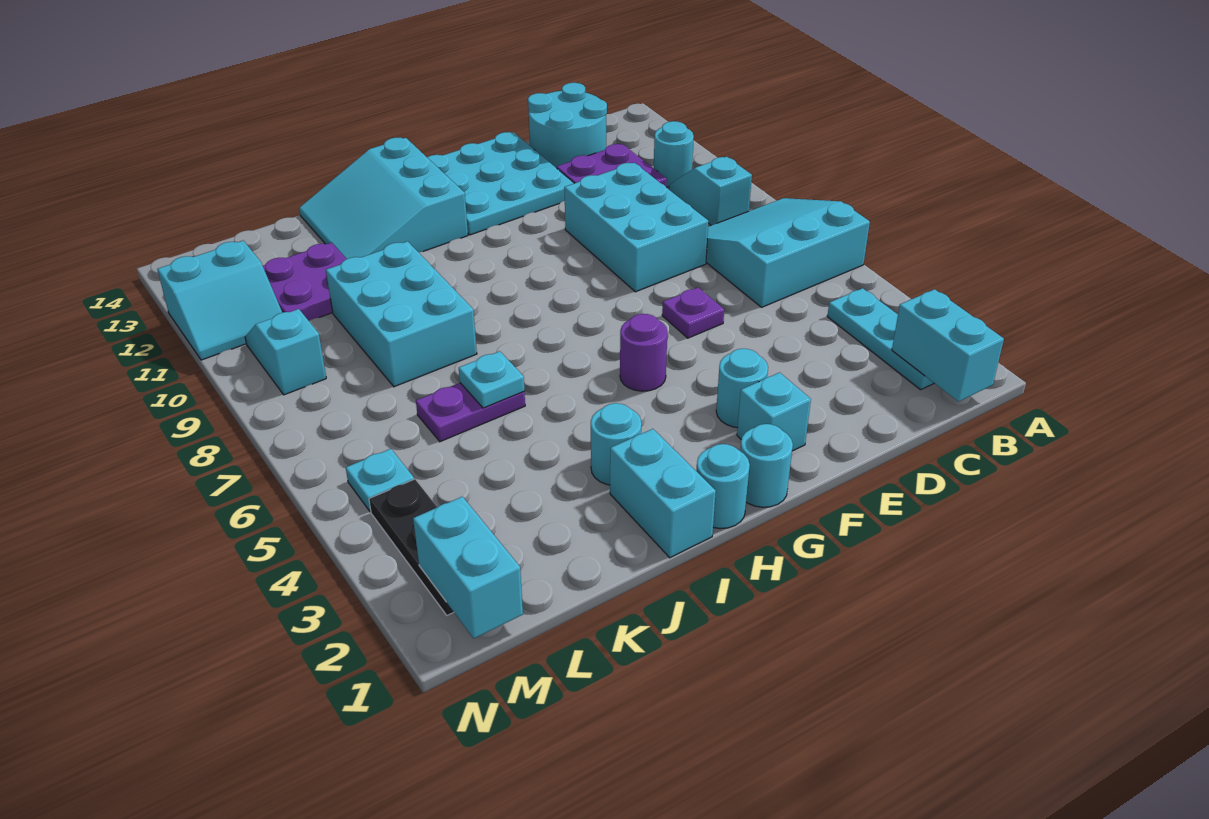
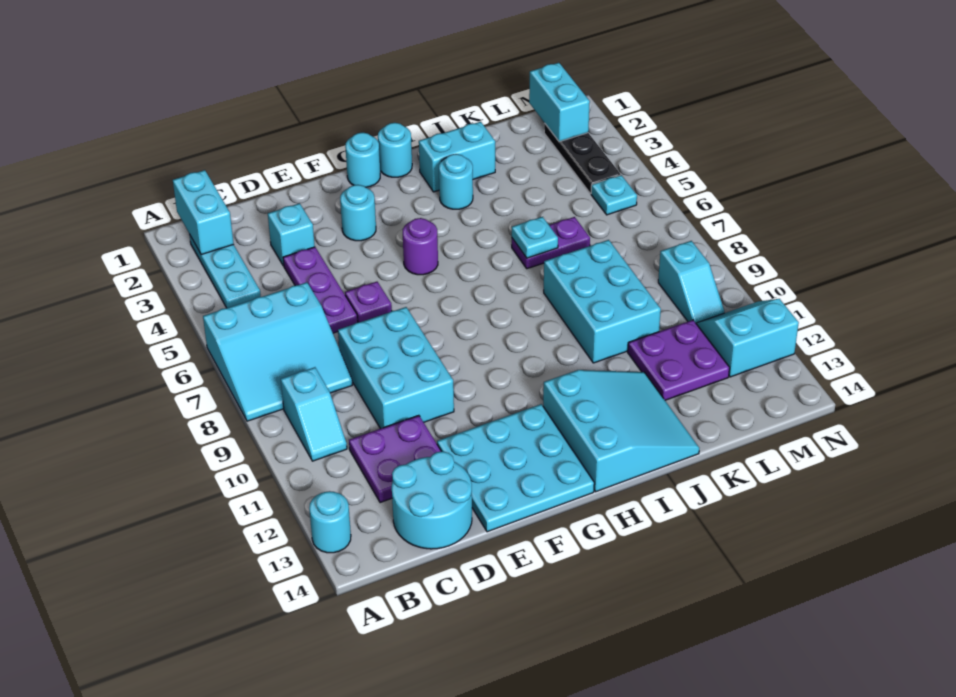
cyan round brick B11 level 1 -> cyan round brick A13 level 1
none -> purple plate D4:D6 level 1
cyan brick F2 level 1 -> cyan brick D3 level 1
cyan brick I1:I2 level 1 -> cyan brick I2:J2 level 1

